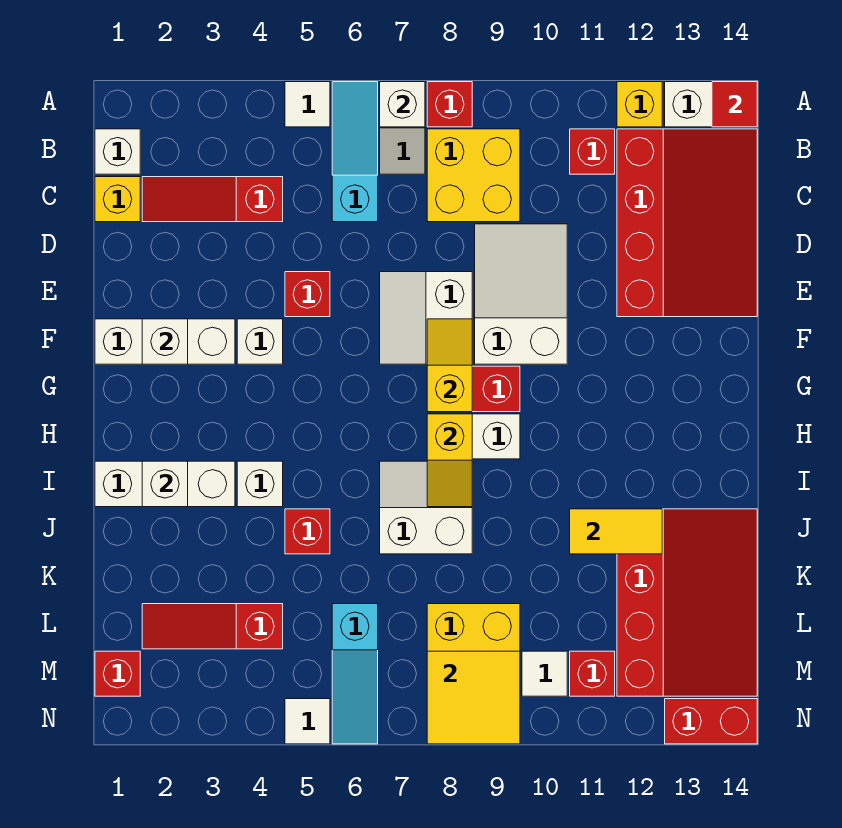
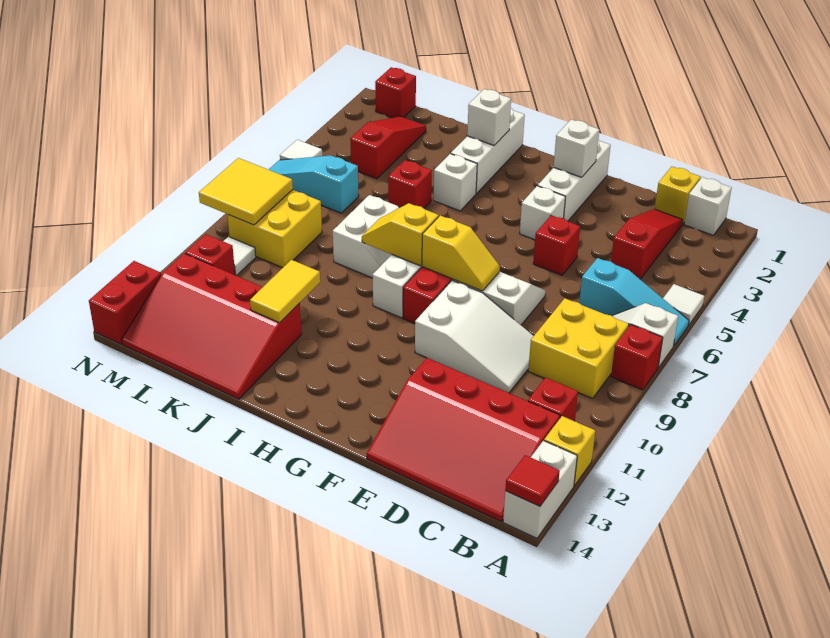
white brick A7 level 2 -> none

